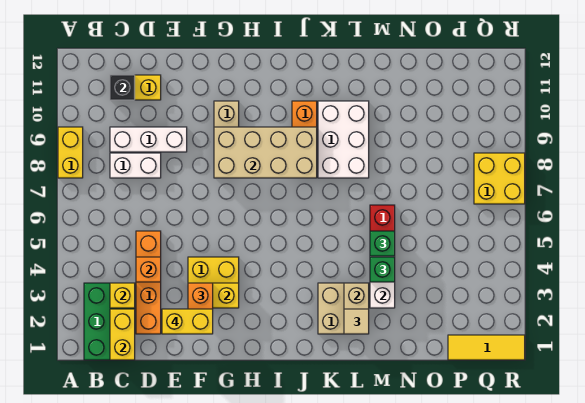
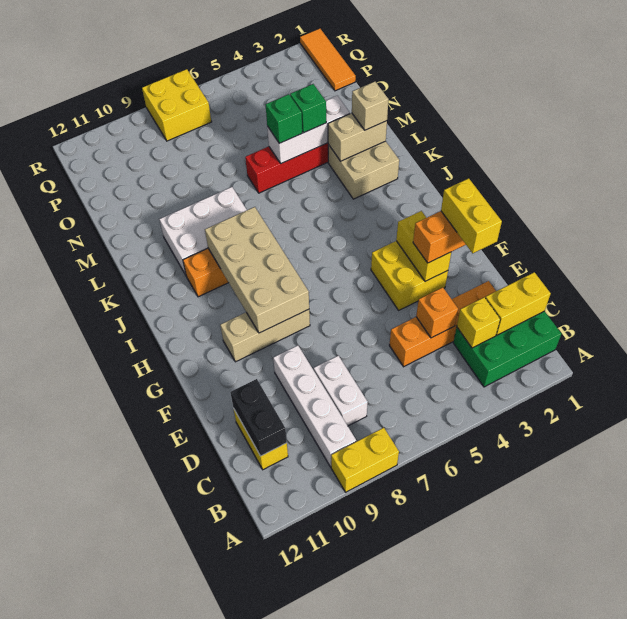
white brick C9:E9 level 1 -> white brick B9:E9 level 1
black brick C11 level 2 -> black brick C11:D11 level 2
tan tile L2 level 3 -> tan brick L2 level 3
yellow tile P1:R1 level 1 -> orange tile P1:R1 level 1

